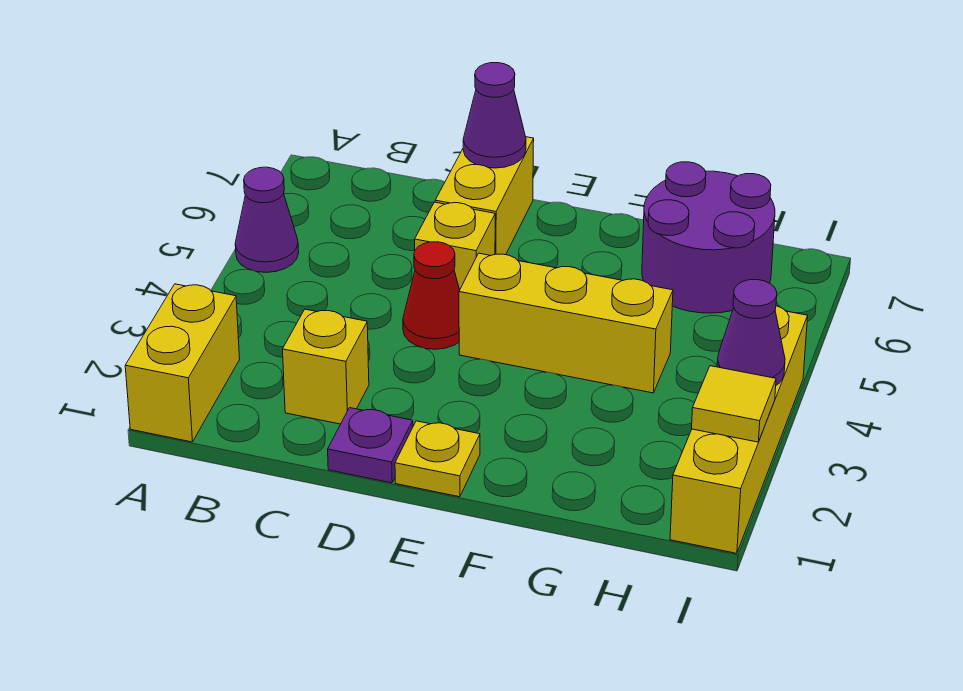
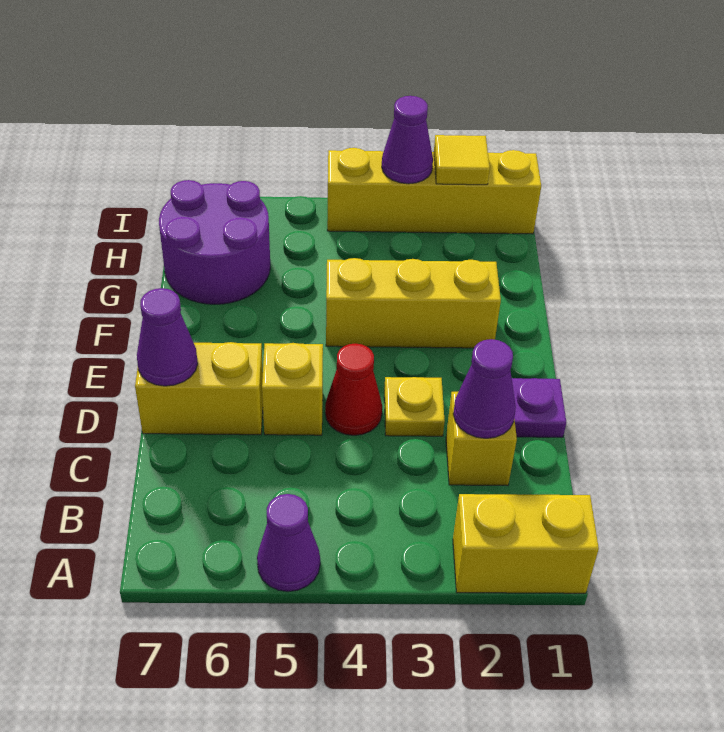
none -> purple cone C2 level 2
yellow plate E1 level 1 -> yellow plate D3 level 1
yellow brick E4:G4 level 1 -> yellow brick F2:F4 level 1

